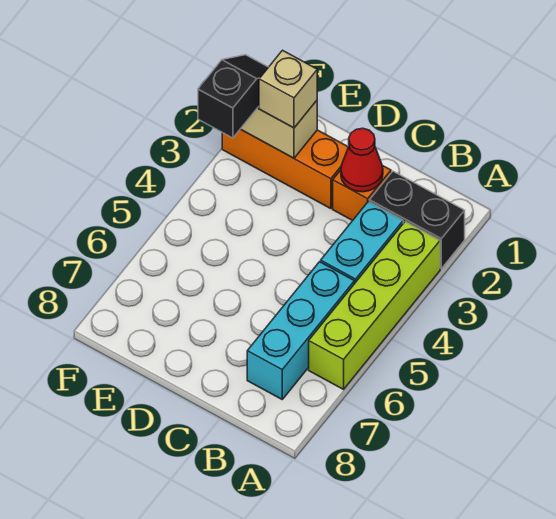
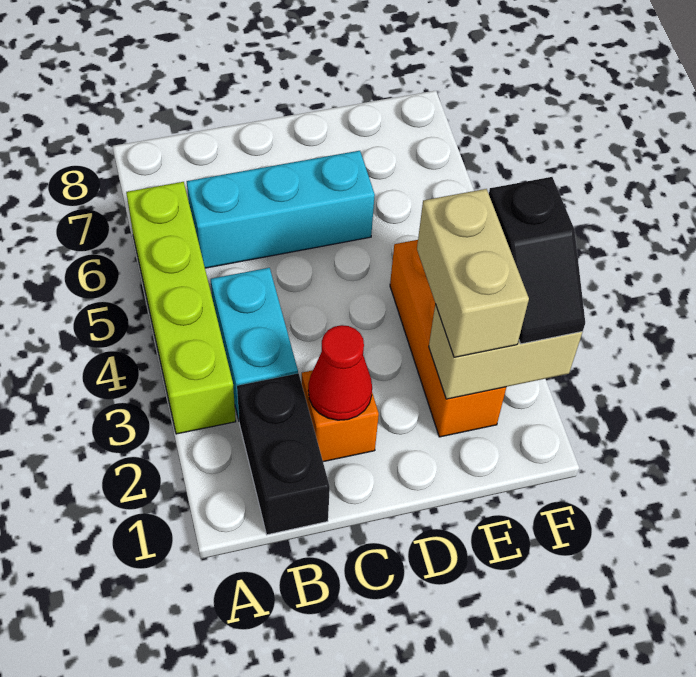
black brick A2:B2 level 1 -> black brick B1:B2 level 1
cyan brick B5:B7 level 1 -> cyan brick B6:D6 level 1
orange brick D2:F2 level 1 -> orange brick E2:E4 level 1
tan brick E2 level 3 -> tan brick E2:E3 level 3

